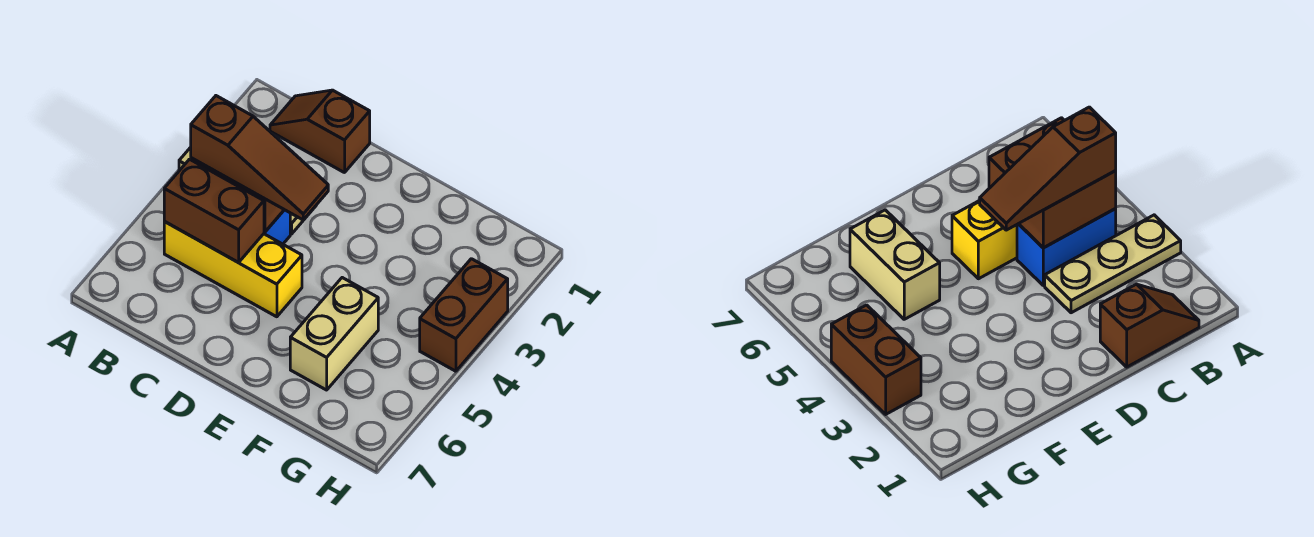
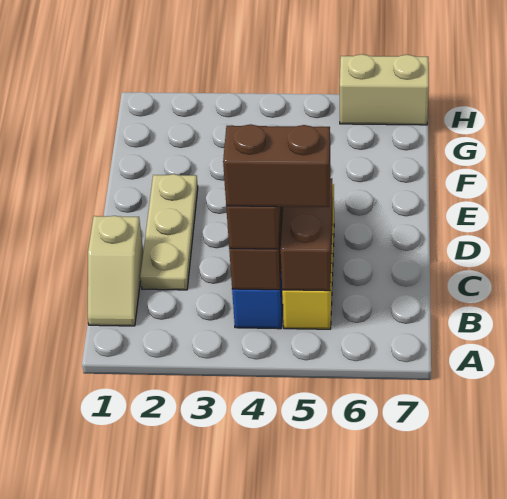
tan plate A3:C3 level 1 -> tan plate C2:E2 level 1
brown slope B1:C1 level 1 top C -> tan slope B1:C1 level 1 top C
tan brick F5:F6 level 1 -> tan brick H6:H7 level 1
brown brick H3:H4 level 1 -> brown brick B4:B5 level 4

